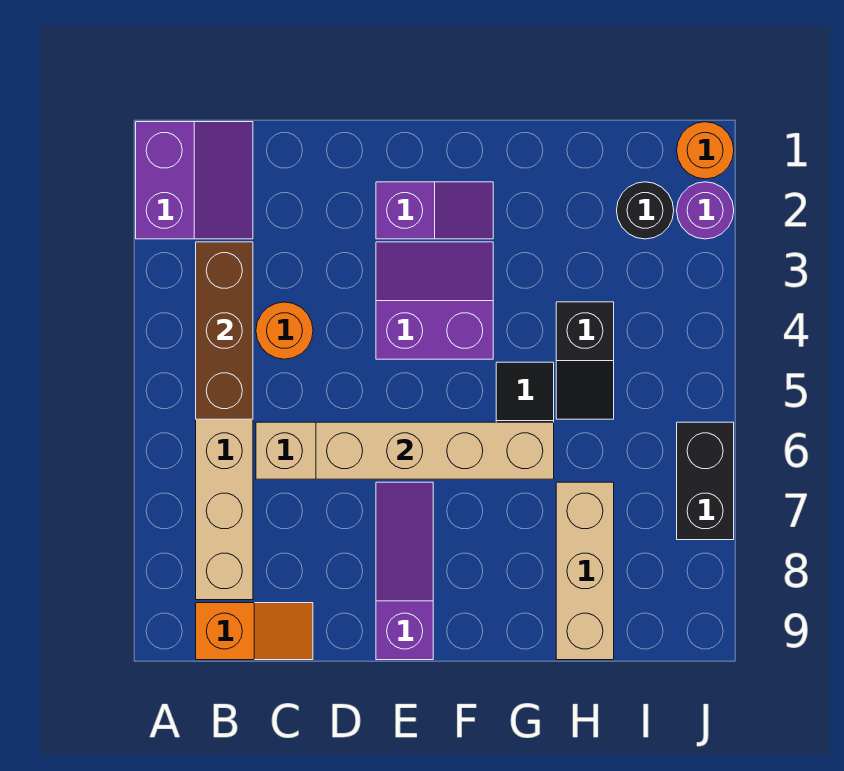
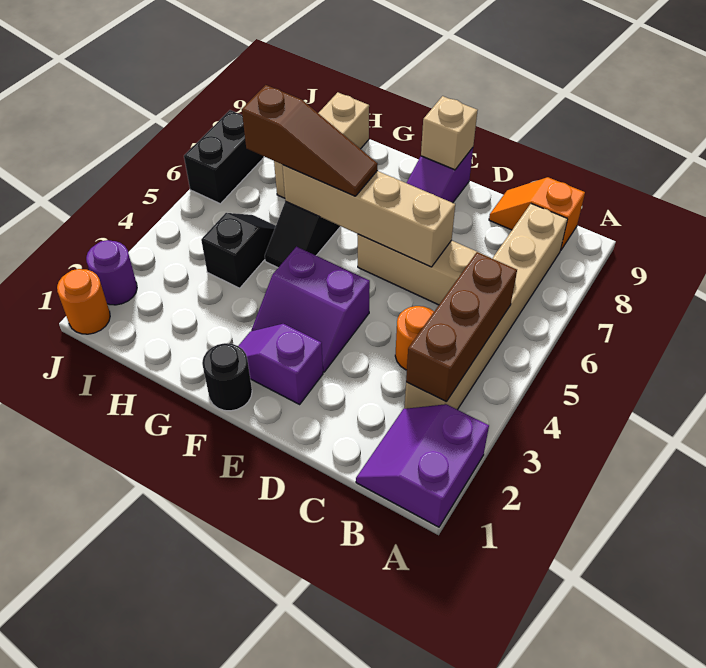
none -> tan brick E9 level 2
none -> brown slope F6:H6 level 3 top H
black round brick I2 level 1 -> black round brick F1 level 1

